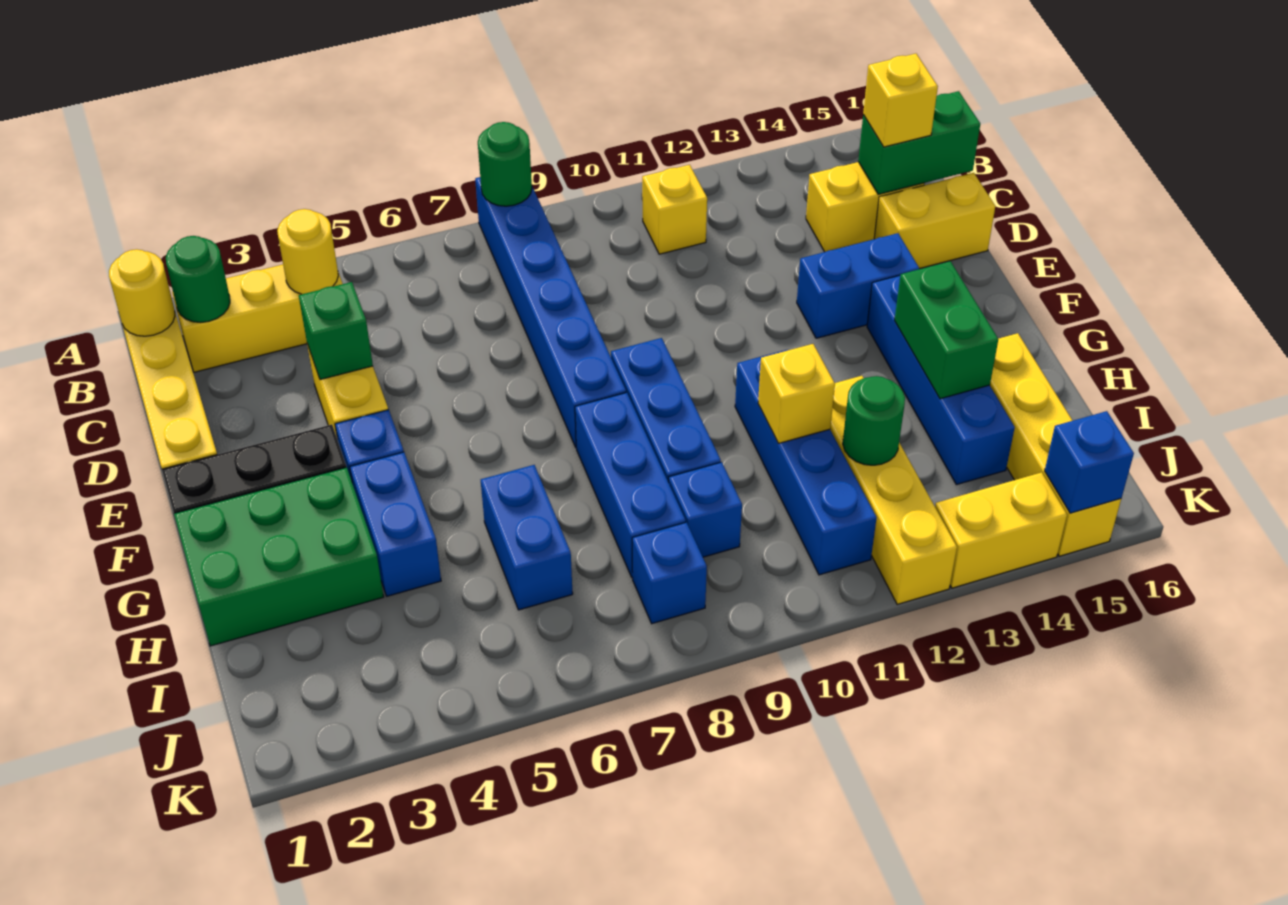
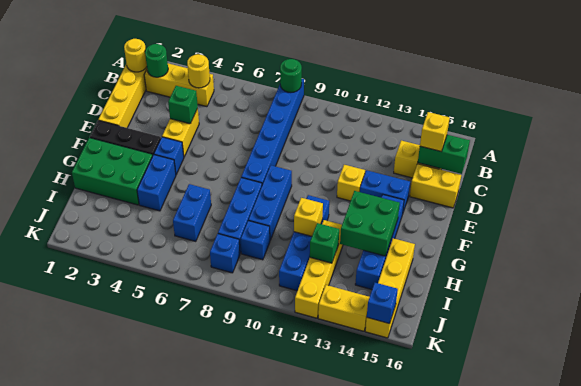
yellow brick B11 level 1 -> yellow brick E12 level 1
green brick G14:H14 level 2 -> green brick G13:H14 level 2
green round brick I12 level 2 -> green brick I12 level 2

